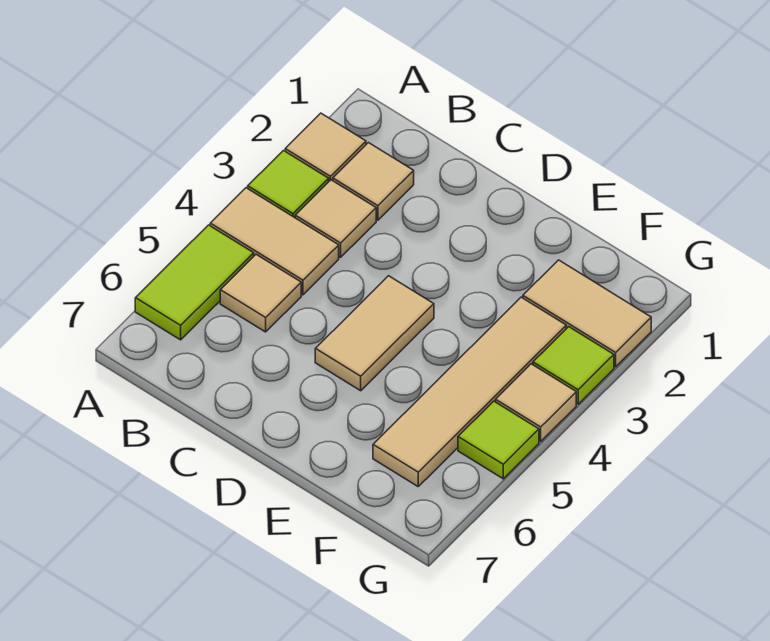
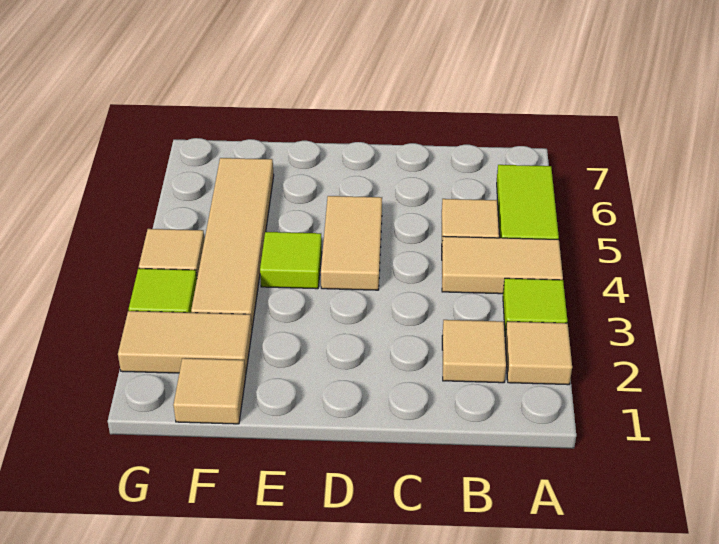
tan tile B3 level 1 -> tan tile F1 level 1
lime tile G5 level 1 -> lime tile E4 level 1

